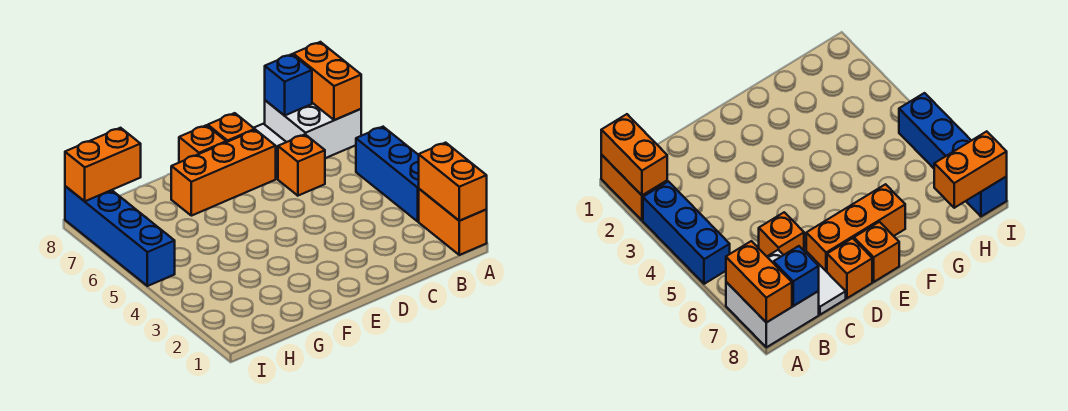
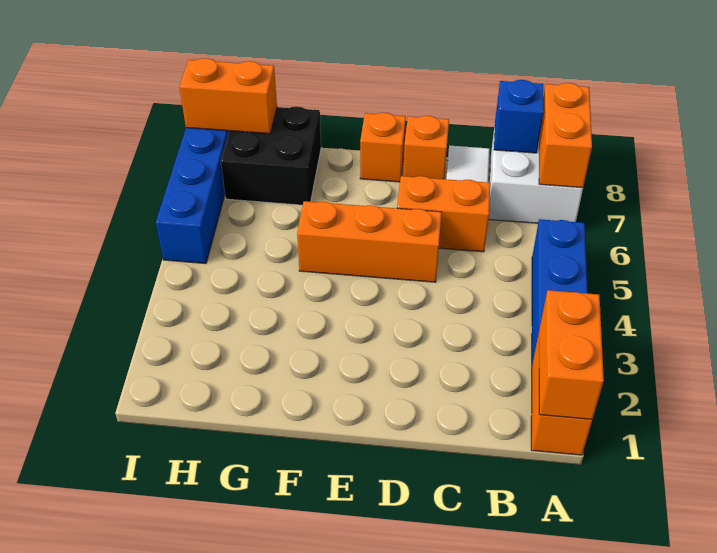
orange brick C6 level 1 -> orange brick C6:D6 level 1
orange brick D7:F7 level 1 -> orange brick D5:F5 level 1
none -> black brick G7:H8 level 1

